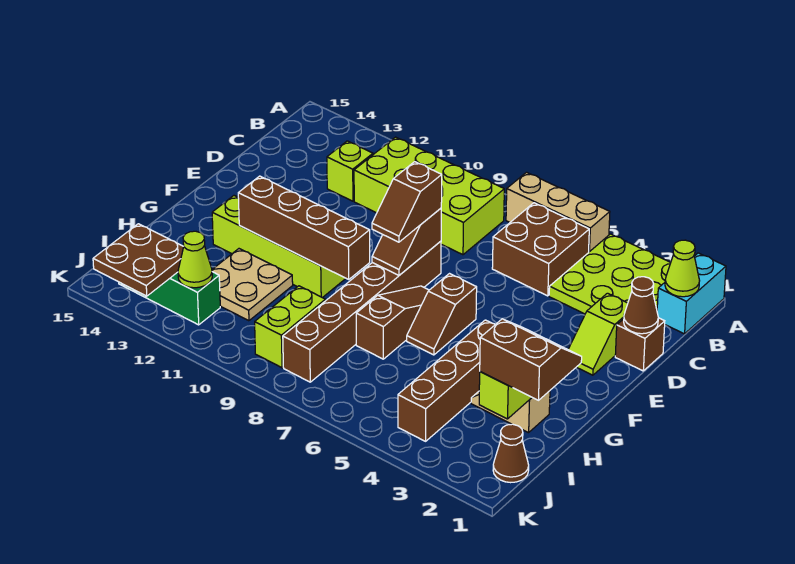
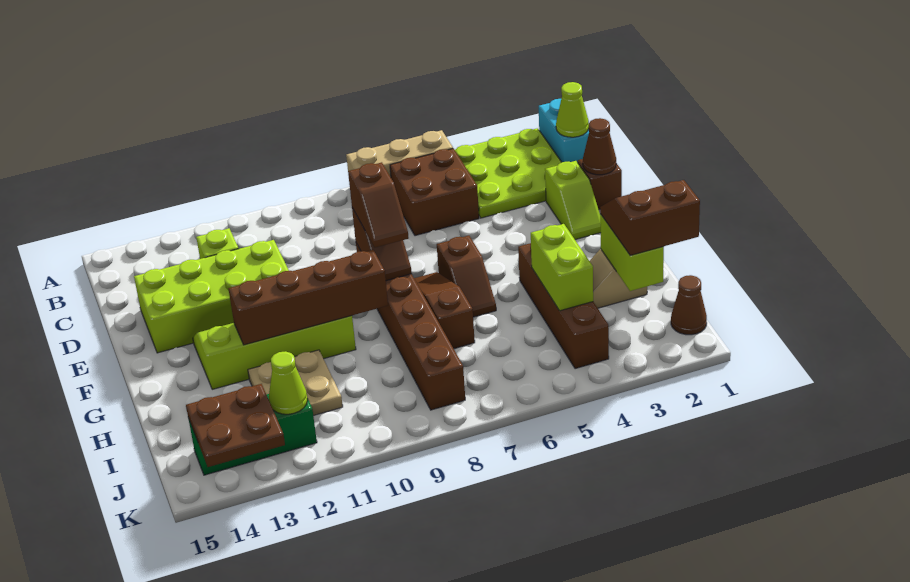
lime brick B8:C11 level 1 -> lime brick D11:E14 level 1
lime brick I9:J9 level 1 -> lime brick H4:I4 level 2

